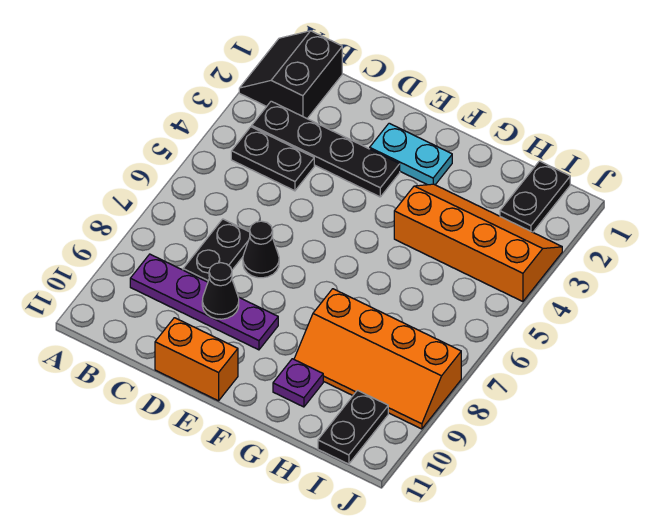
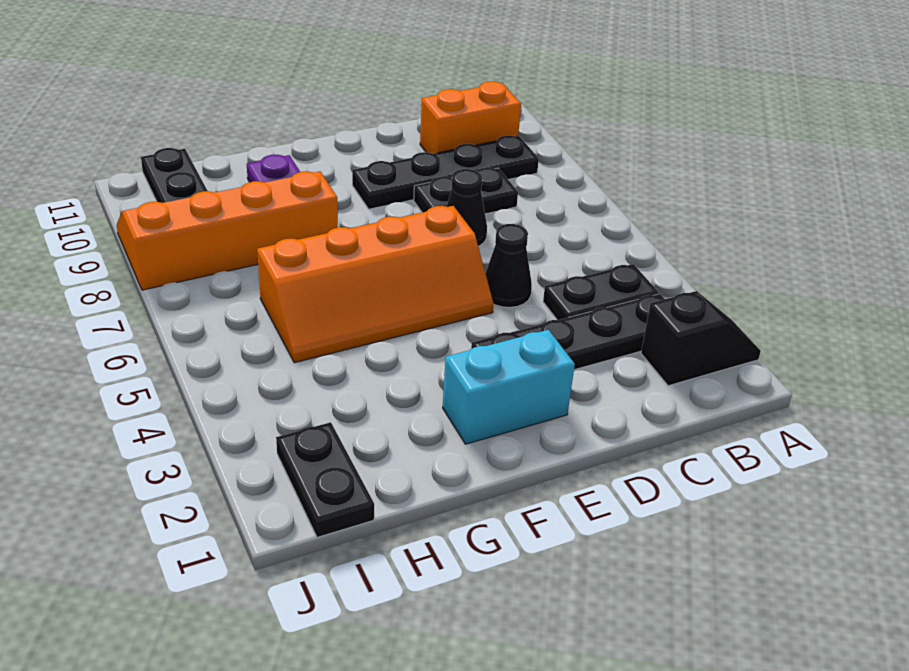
black slope A1:B2 level 1 top B -> black slope A2:B2 level 1 top B
purple plate B9:E9 level 1 -> black plate B9:E9 level 1
black plate C7:C8 level 1 -> black plate C8:D8 level 1
black cone D9 level 2 -> black cone D5 level 1
orange brick D11:E11 level 1 -> orange brick B10:C10 level 1
cyan plate E2:F2 level 1 -> cyan brick E2:F2 level 1
orange slope G3:J4 level 1 top 4 -> orange slope E5:H6 level 1 top 6

